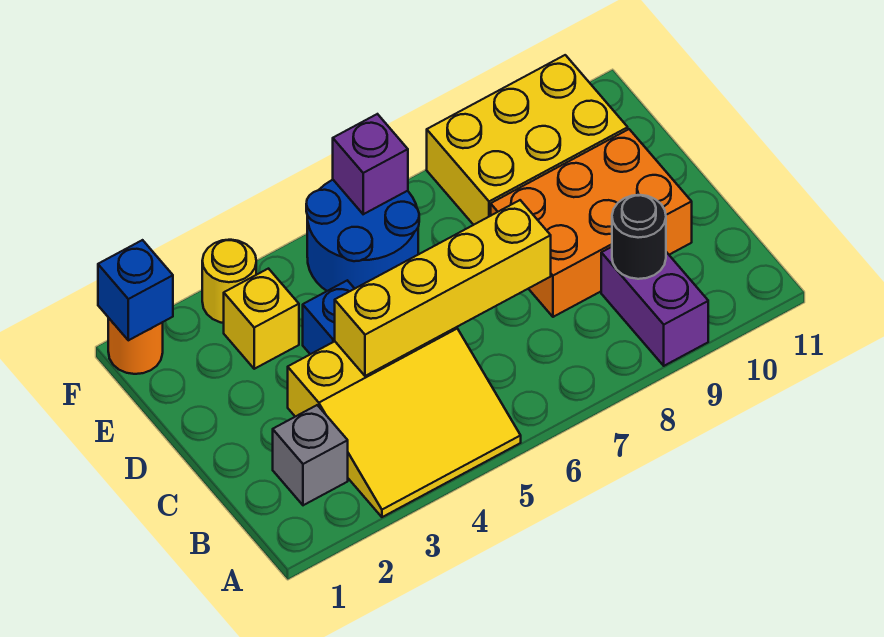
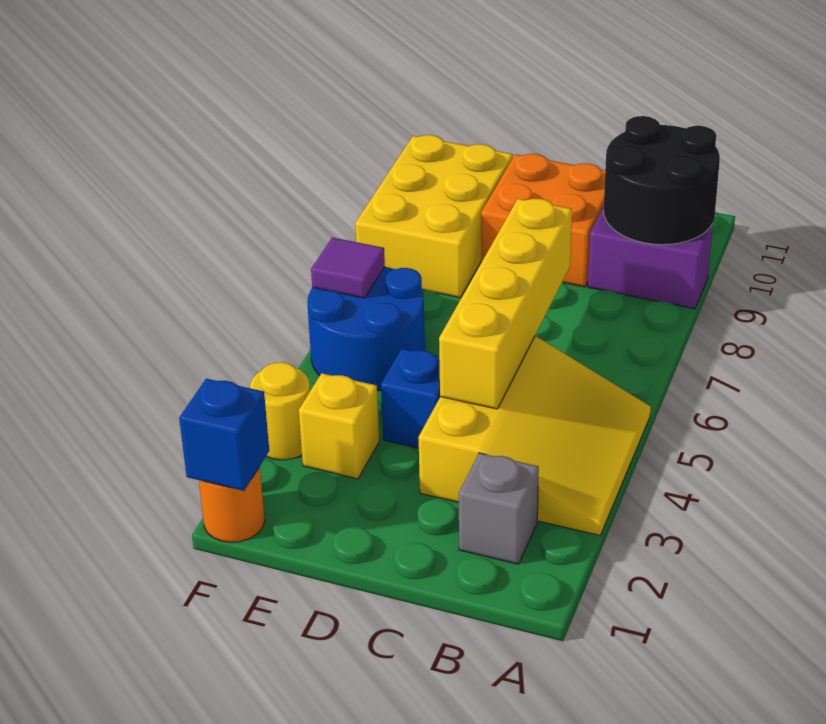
black round brick B9 level 2 -> black round brick A9:B10 level 2
orange brick C8:D10 level 1 -> orange brick C9:D10 level 1
purple brick F6 level 2 -> purple tile F6 level 2

